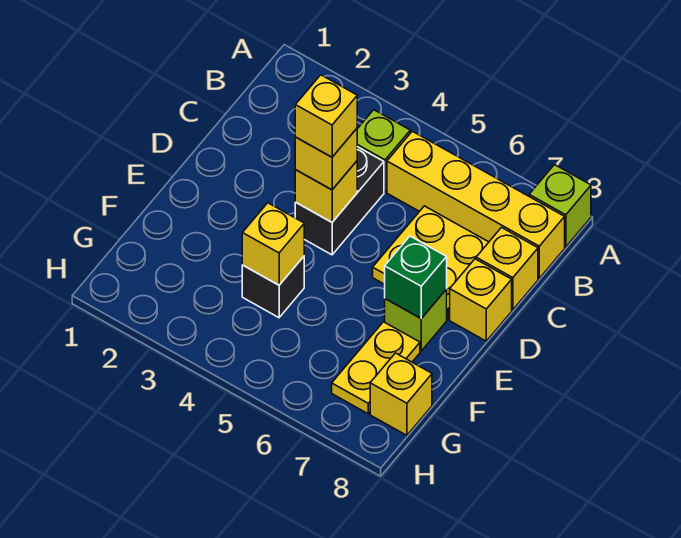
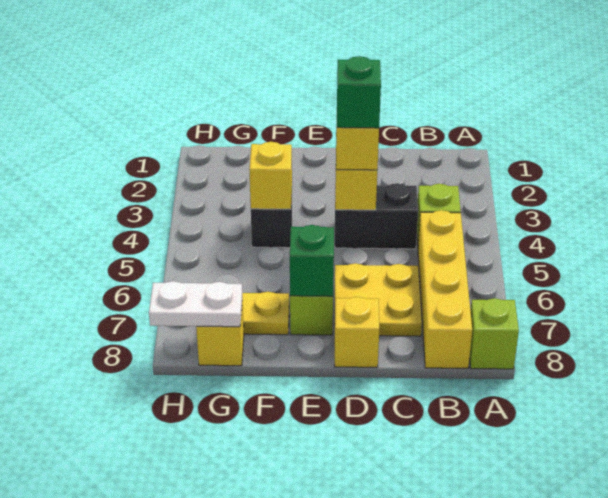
yellow brick C8 level 1 -> none
yellow brick D4 level 4 -> green brick D4 level 4
none -> white plate G8:H8 level 2

